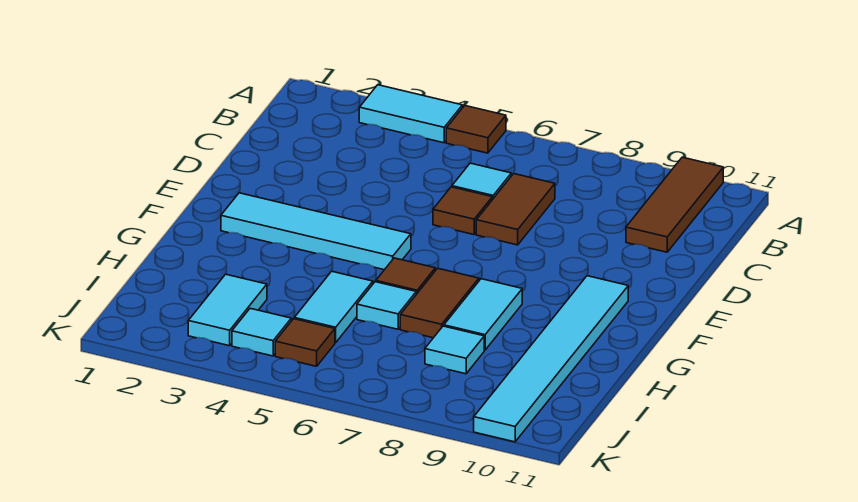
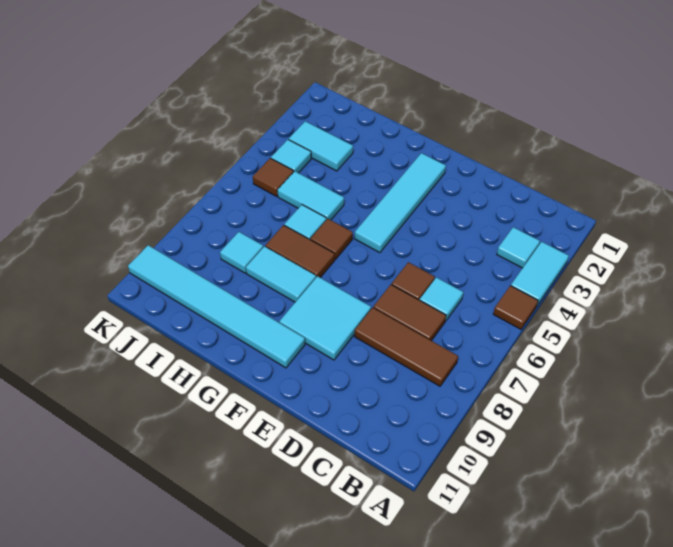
brown tile A10:C10 level 1 -> brown tile B8:D8 level 1
none -> cyan tile B3 level 1
none -> cyan tile E8:F9 level 1

